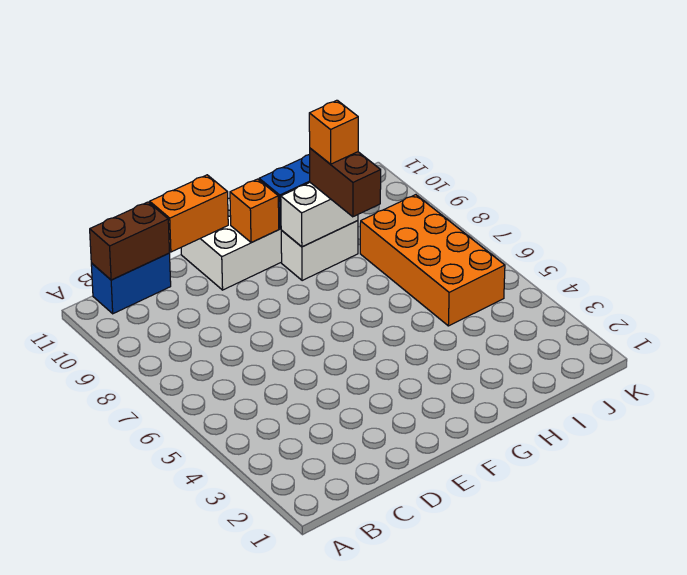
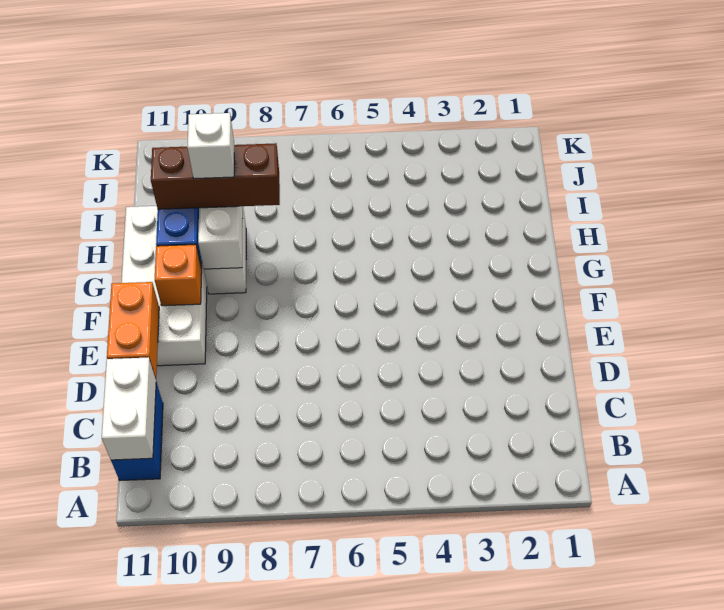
brown brick B11:C11 level 2 -> white brick B11:C11 level 2
brown brick H8:H9 level 3 -> brown brick H8:H10 level 3
orange brick H9 level 4 -> white brick H9 level 4
orange brick I5:J8 level 1 -> none

